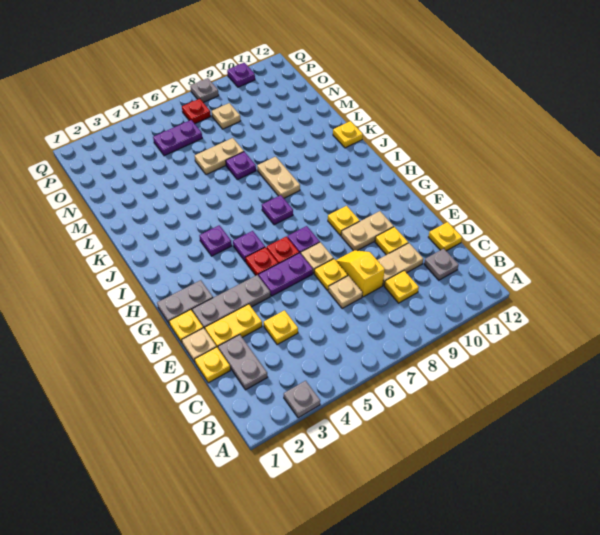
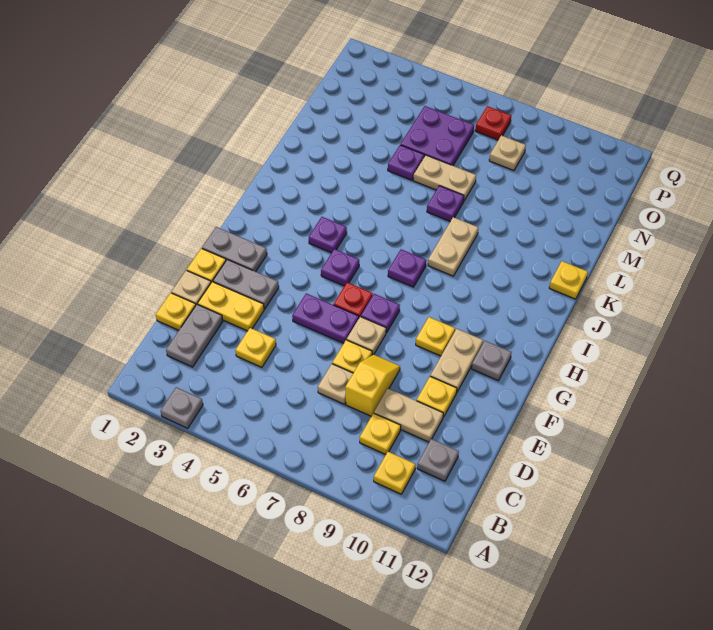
yellow plate D12 level 1 -> yellow plate B10 level 1
grey plate F2:F4 level 1 -> grey plate F2:F3 level 1
tan plate F9:F10 level 1 -> tan plate F10:G10 level 1
red plate G5 level 1 -> none
purple plate O5:O6 level 1 -> purple plate N5:O6 level 1
grey plate Q8 level 1 -> grey plate G11 level 1
purple plate Q10 level 1 -> purple plate M5 level 1

